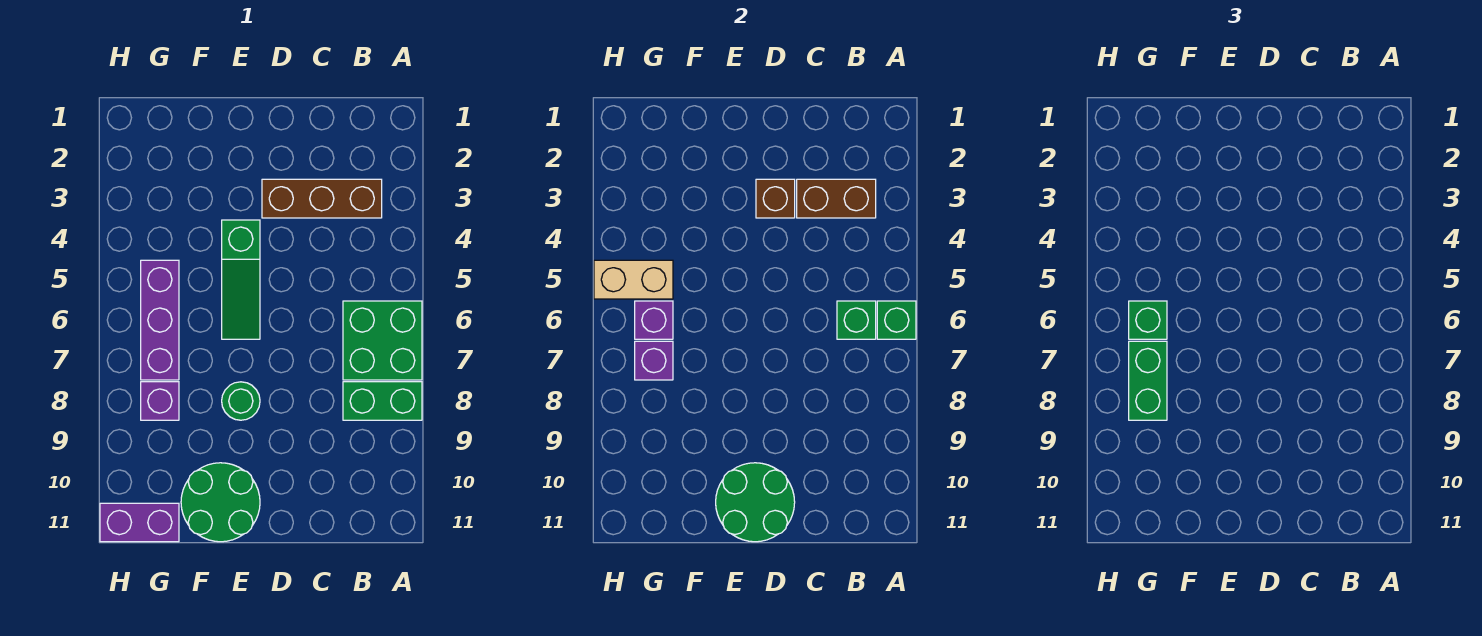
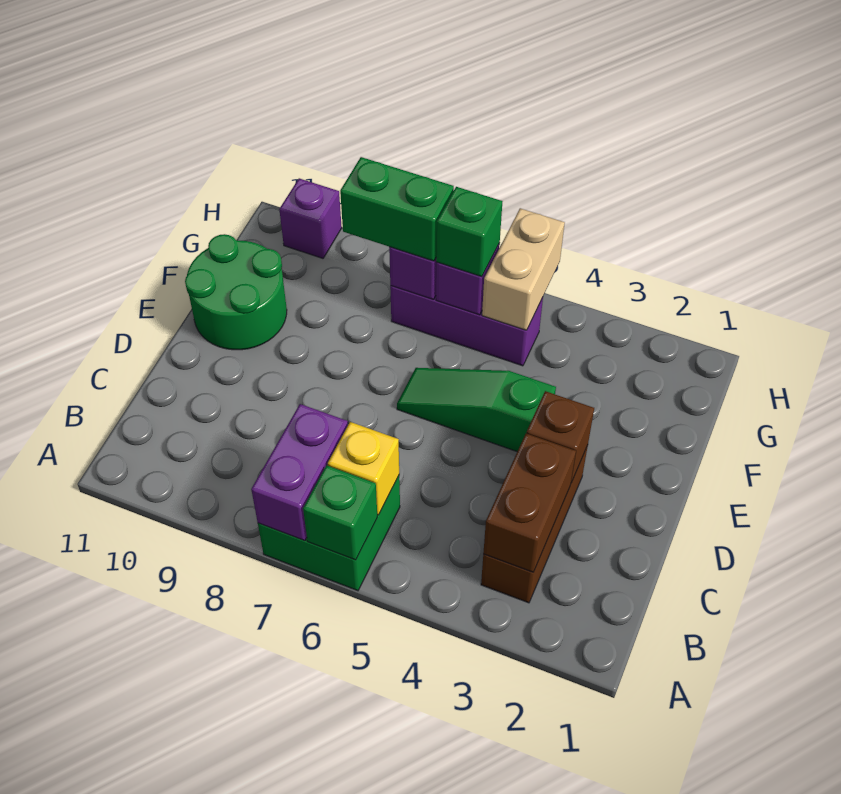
green brick A8:B8 level 1 -> none
green brick B6 level 2 -> yellow brick B6 level 2
green round brick D10:E11 level 2 -> none
green round brick E8 level 1 -> none
purple brick G8 level 1 -> purple brick H10 level 1
purple brick G11:H11 level 1 -> purple brick A7:B7 level 2

